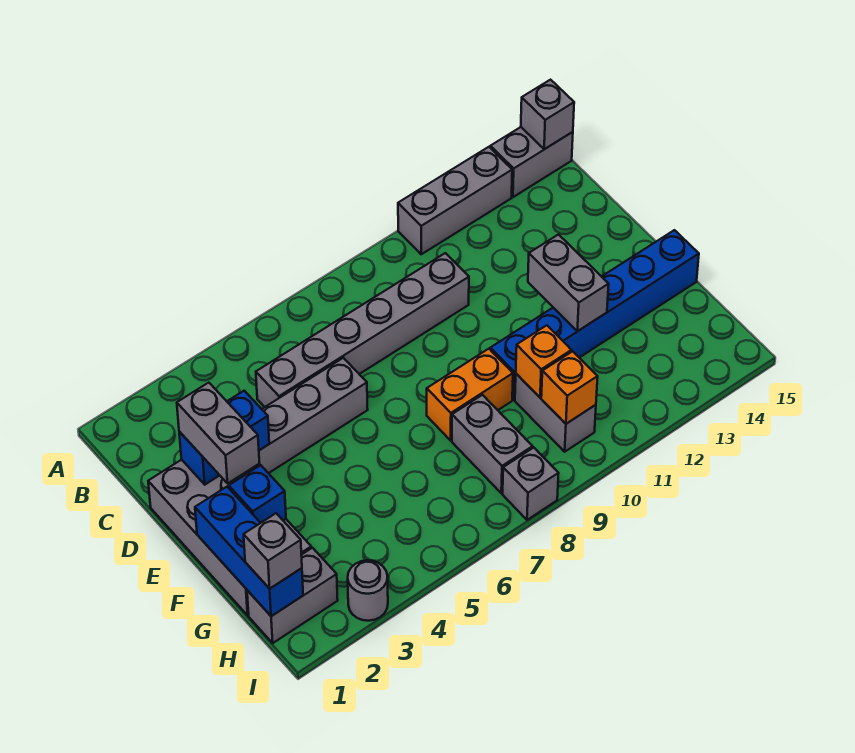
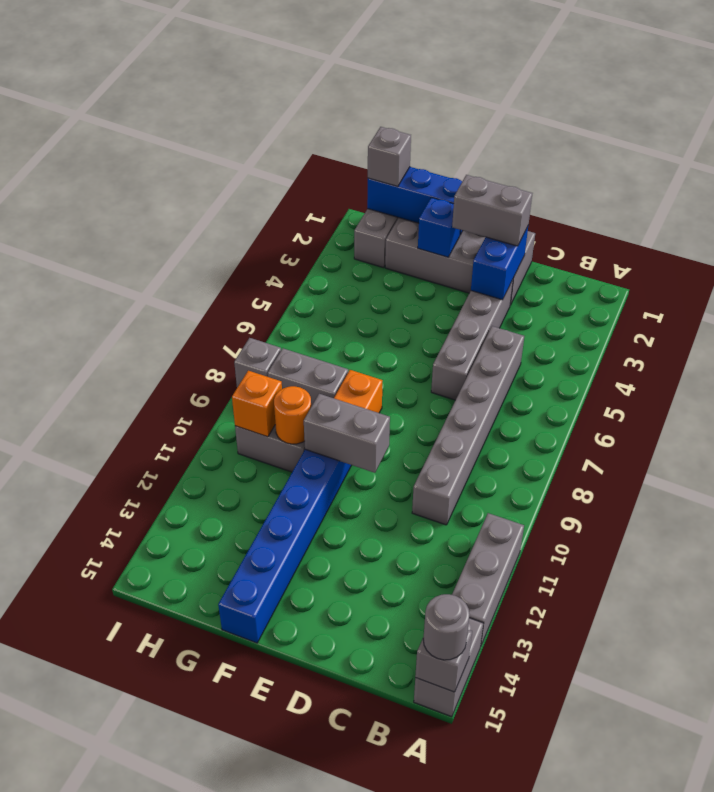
grey brick E12:F12 level 2 -> grey brick E10:F10 level 2
orange brick G10 level 2 -> orange round brick G10 level 2
grey round brick I3 level 1 -> grey round brick A15 level 3

